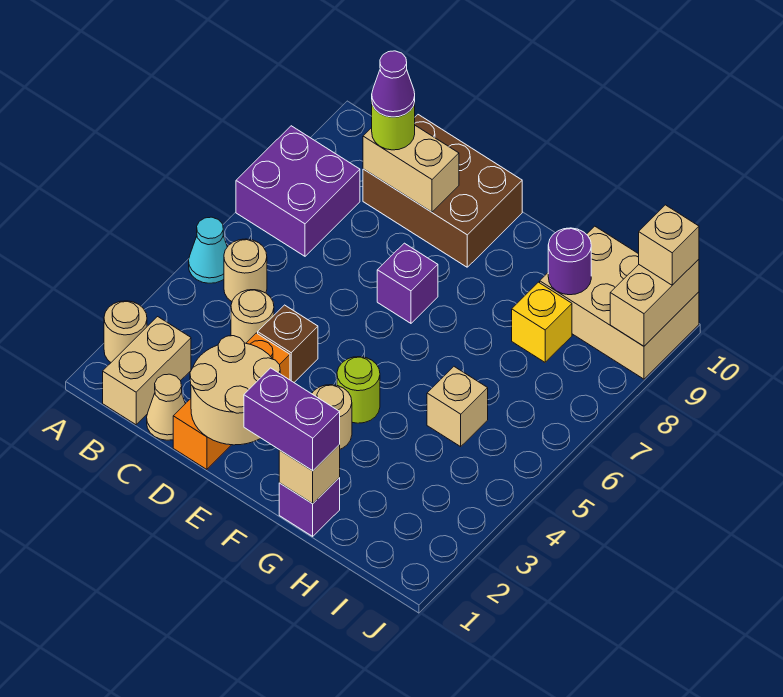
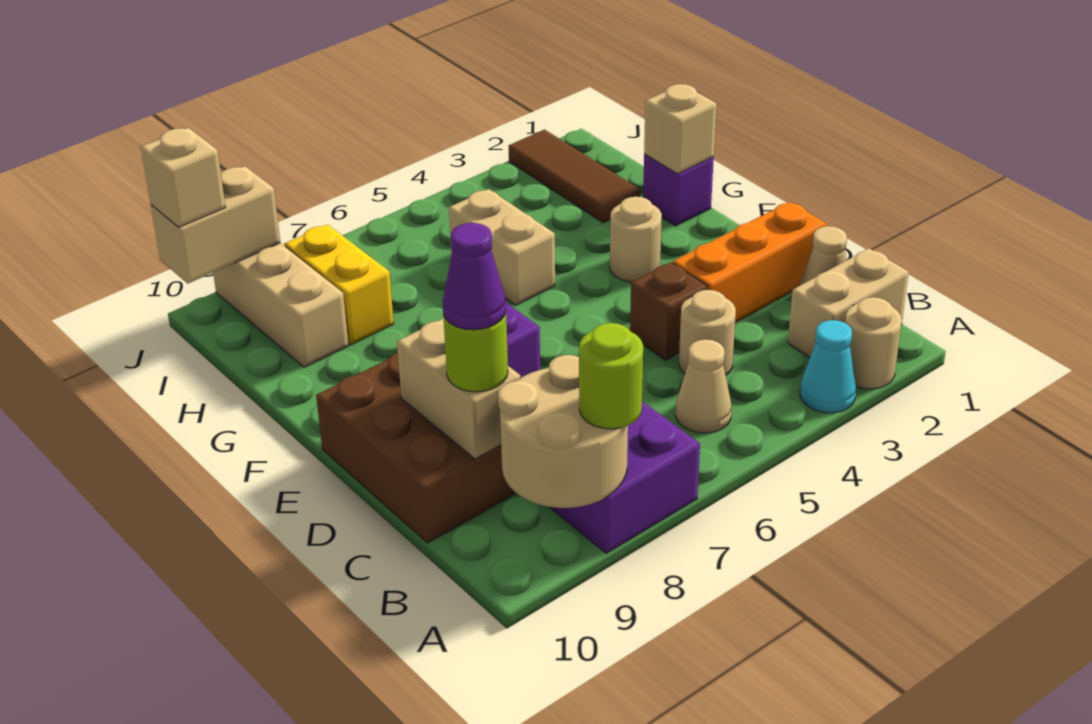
cyan cone A5 level 1 -> cyan cone A3 level 1
tan round brick B5 level 1 -> tan cone B5 level 1
tan round brick D1:E2 level 2 -> tan round brick A8:B9 level 2
purple brick F1:G1 level 3 -> none
lime round brick F4 level 1 -> lime round brick A8 level 3
none -> brown tile H2:J2 level 1
tan brick H5 level 1 -> tan brick G5:H5 level 1
yellow brick H8 level 1 -> yellow brick H8:I8 level 1
tan brick H9:J10 level 1 -> tan brick H9:J9 level 1
purple round brick H9 level 2 -> none

